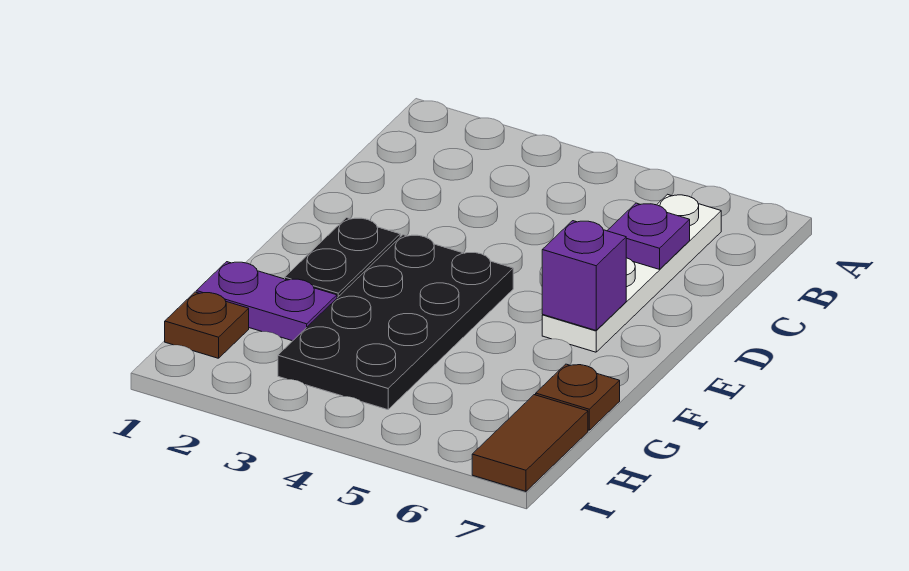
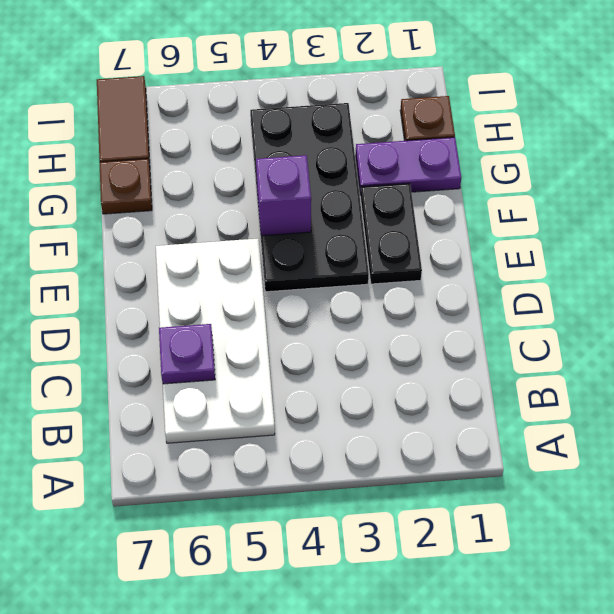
white plate B6:E6 level 1 -> white plate B5:E6 level 1
purple brick E6 level 2 -> purple brick F4 level 2

